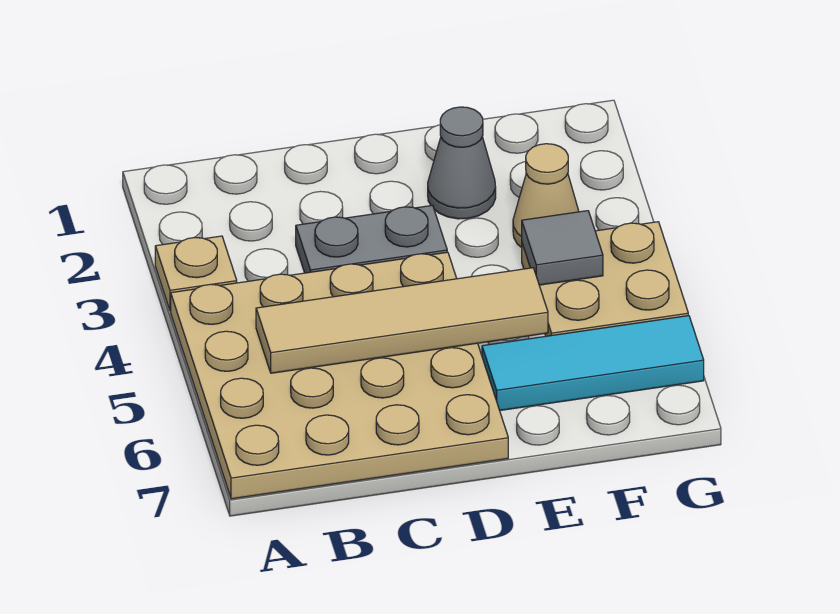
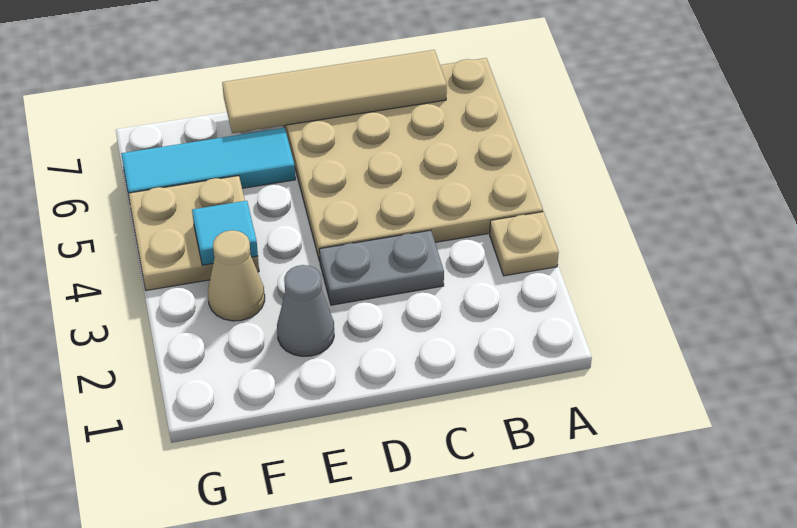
tan tile B5:E5 level 2 -> tan tile B7:E7 level 2
grey tile F4 level 2 -> cyan tile F4 level 2

